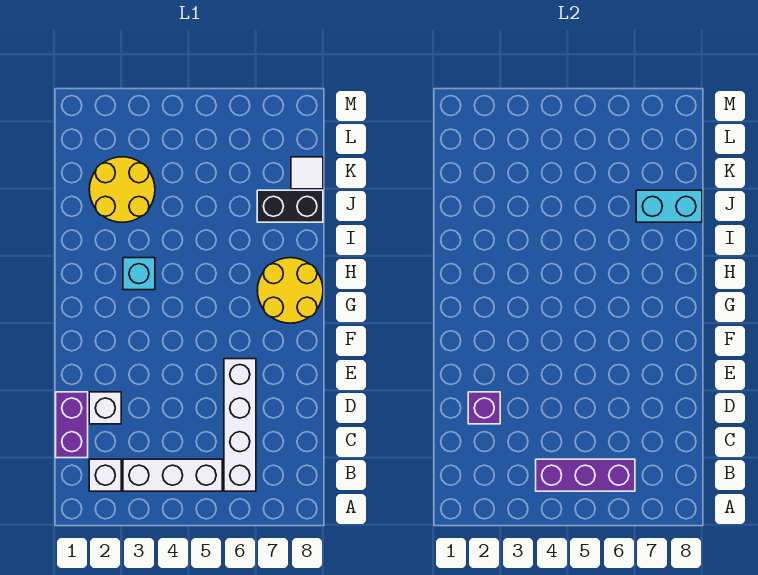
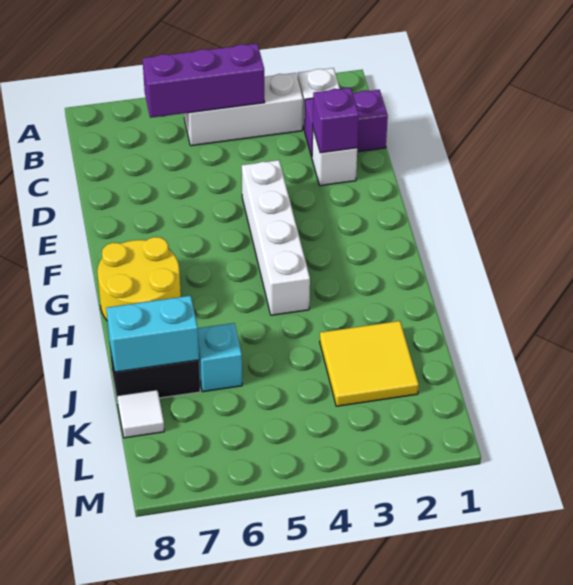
white brick B6:E6 level 1 -> white brick E4:H4 level 1
purple brick C1:D1 level 1 -> purple brick C1:C2 level 1
cyan brick H3 level 1 -> cyan brick J6 level 1
yellow round brick J2:K3 level 1 -> yellow tile J2:K3 level 1

